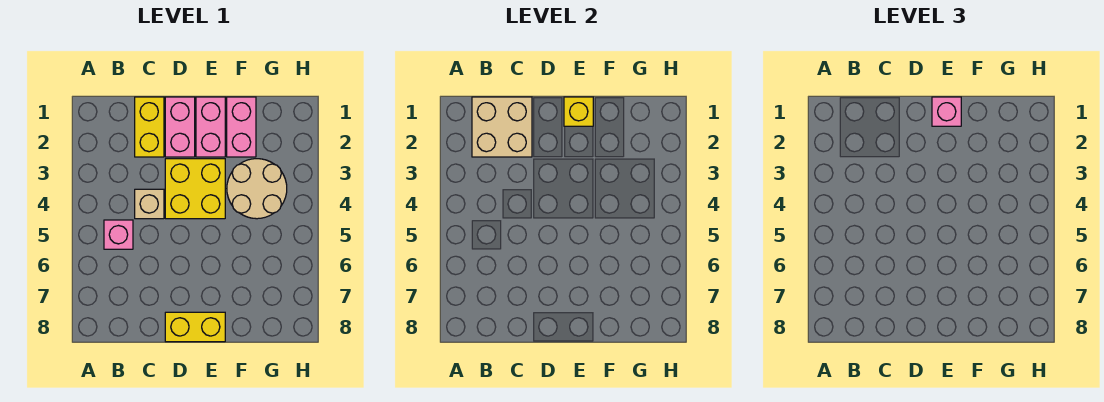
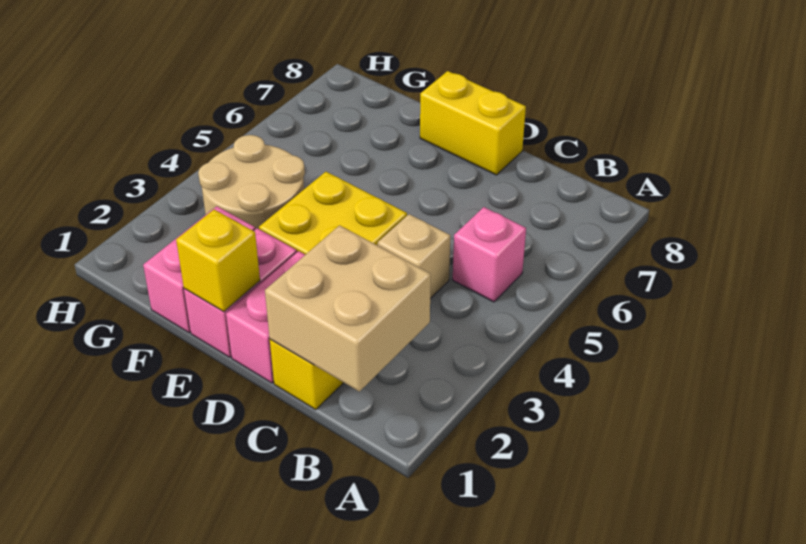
pink brick E1 level 3 -> none

